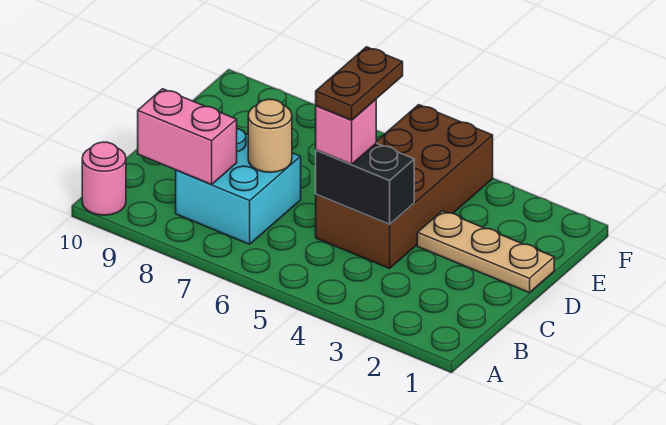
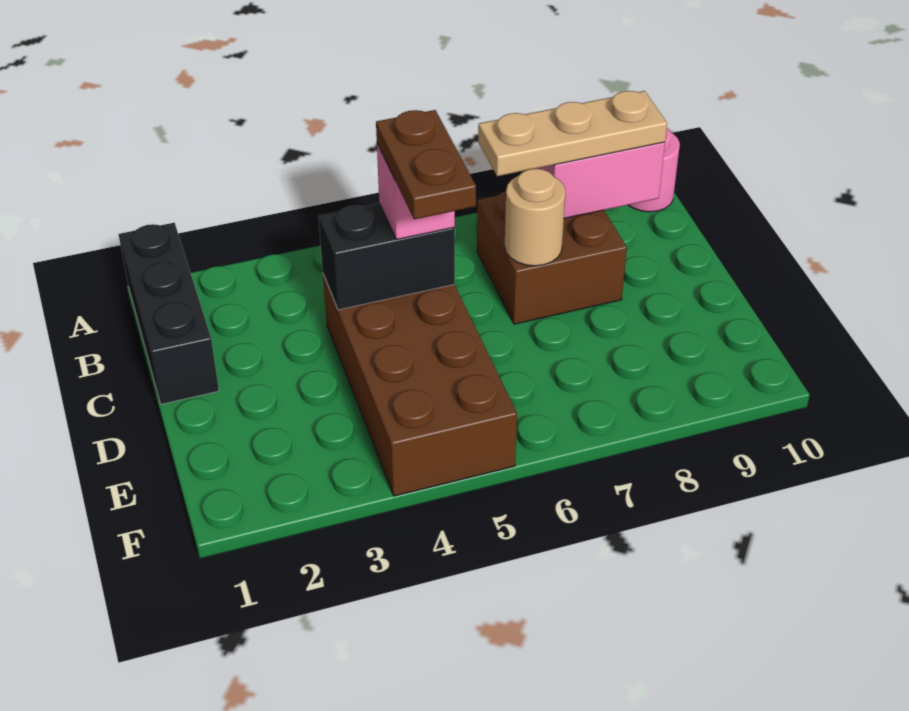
none -> black brick A1:C1 level 1
cyan brick B7:C8 level 1 -> brown brick B7:C8 level 1
tan plate D1:D3 level 1 -> tan plate B7:B9 level 3

